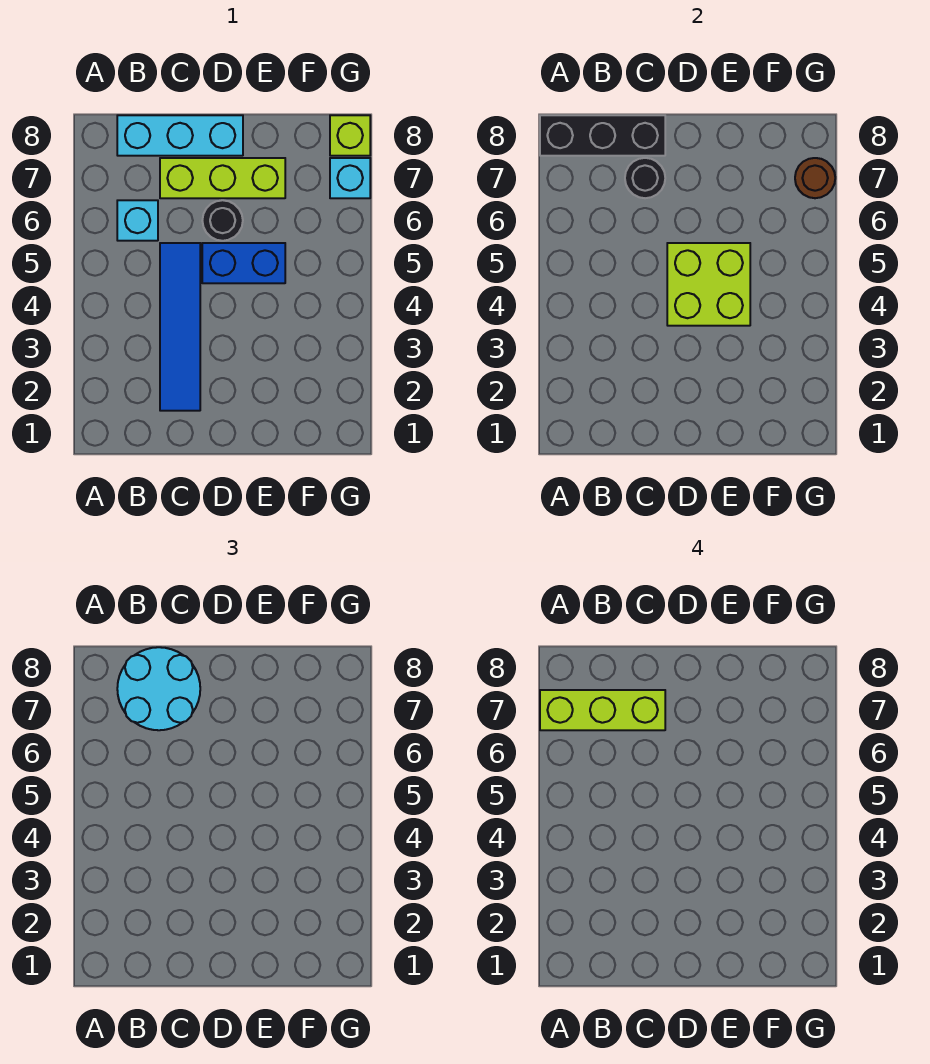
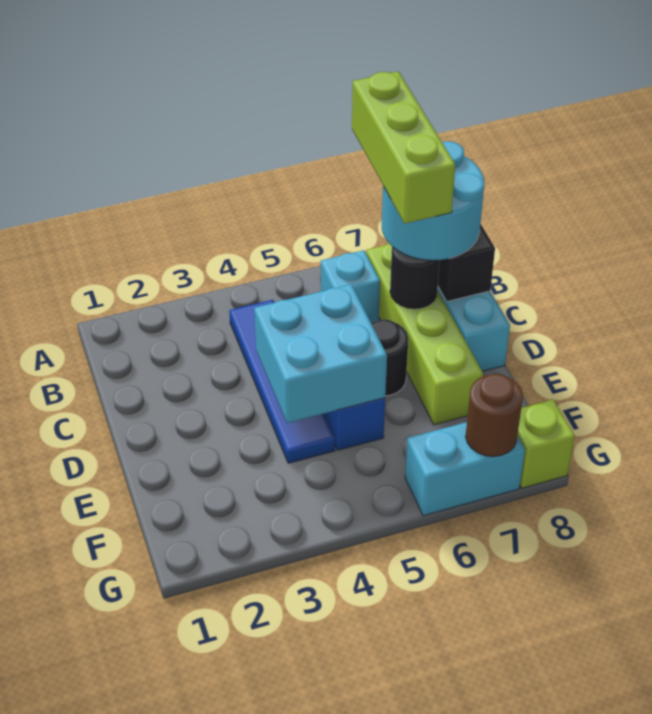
blue tile C2:C5 level 1 -> blue tile B4:E4 level 1
lime brick C7:E7 level 1 -> lime brick B7:E7 level 1
lime brick D4:E5 level 2 -> cyan brick D4:E5 level 2
cyan brick G7 level 1 -> cyan brick G6:G7 level 1

